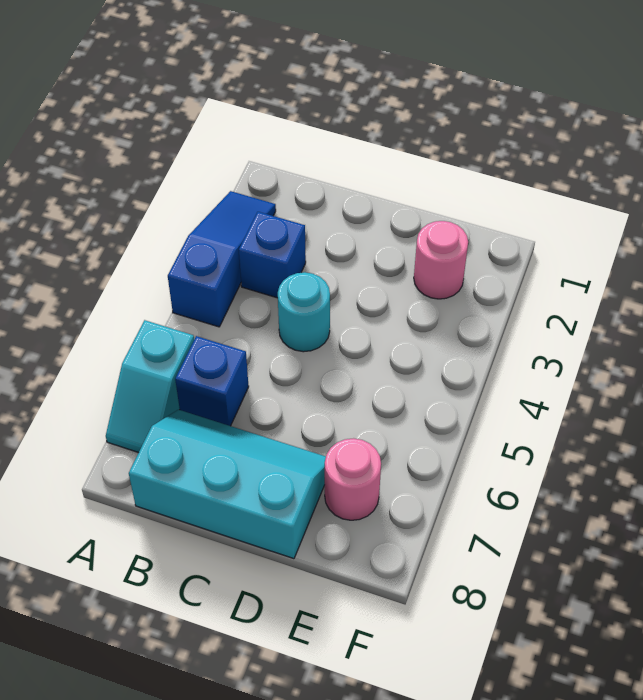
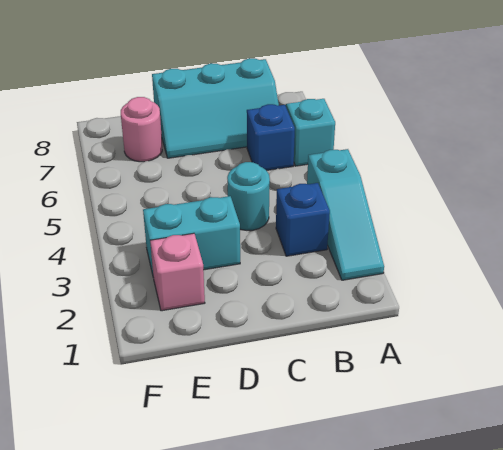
blue slope A2:A4 level 1 top 4 -> cyan slope A2:A4 level 1 top 4
none -> cyan brick D3:E3 level 1
pink round brick E2 level 1 -> pink brick E2 level 1

